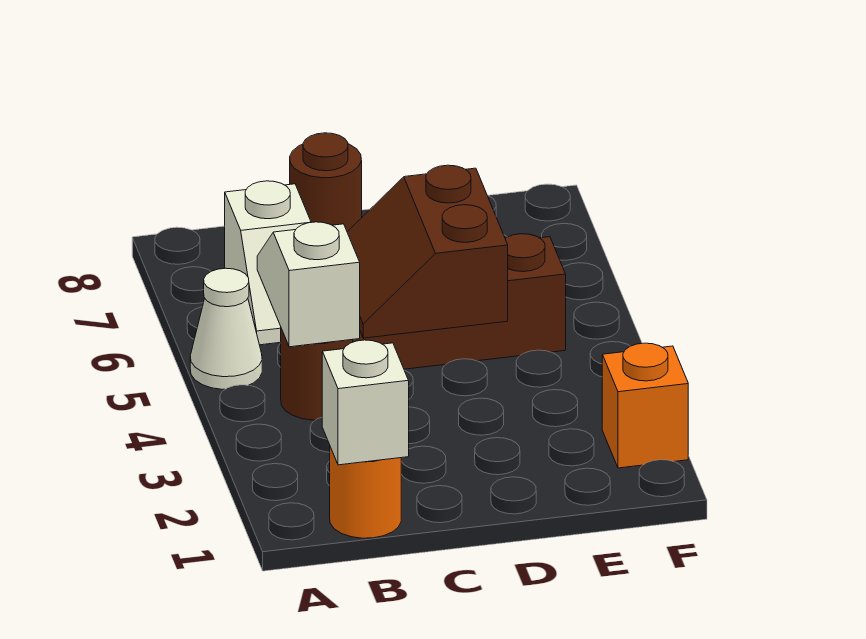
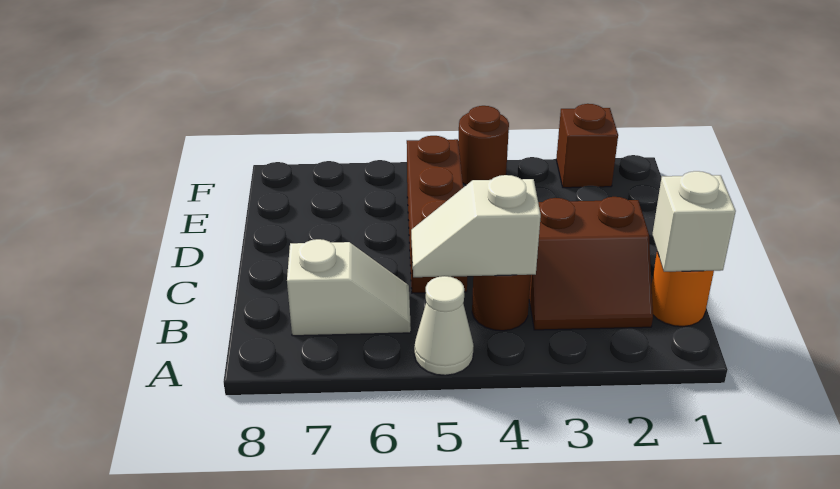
brown slope C4:D5 level 2 top D -> brown slope B2:C3 level 1 top C
brown round brick C8 level 1 -> brown round brick F4 level 1
orange brick F2 level 1 -> brown brick F2 level 1

